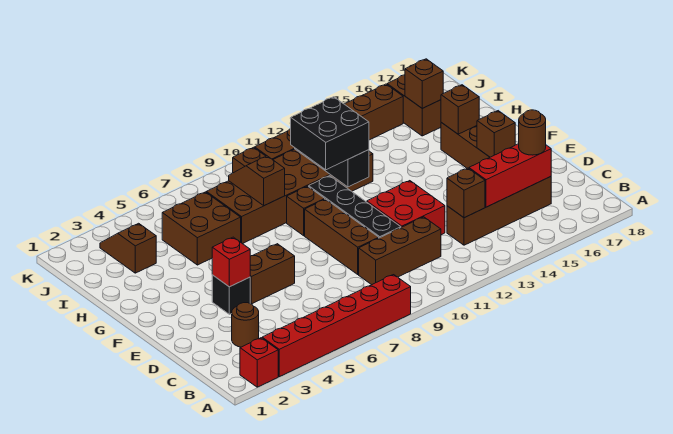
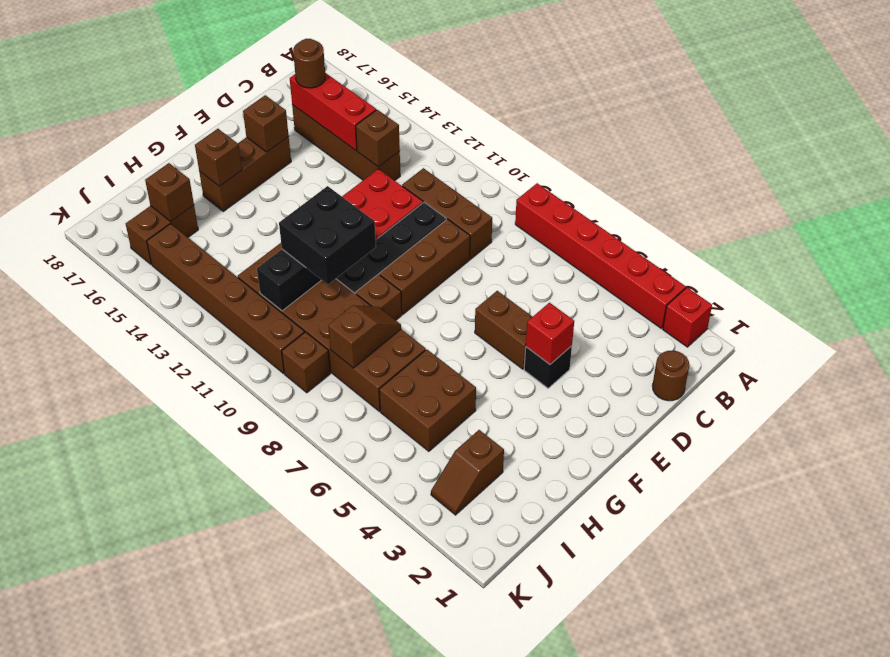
brown round brick C3 level 1 -> brown round brick C1 level 1
brown slope H8:I8 level 2 top H -> brown slope H8:I8 level 2 top I

